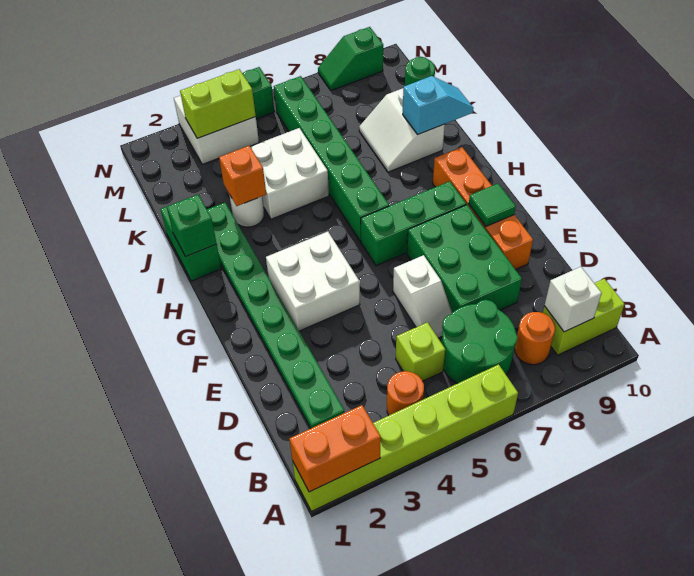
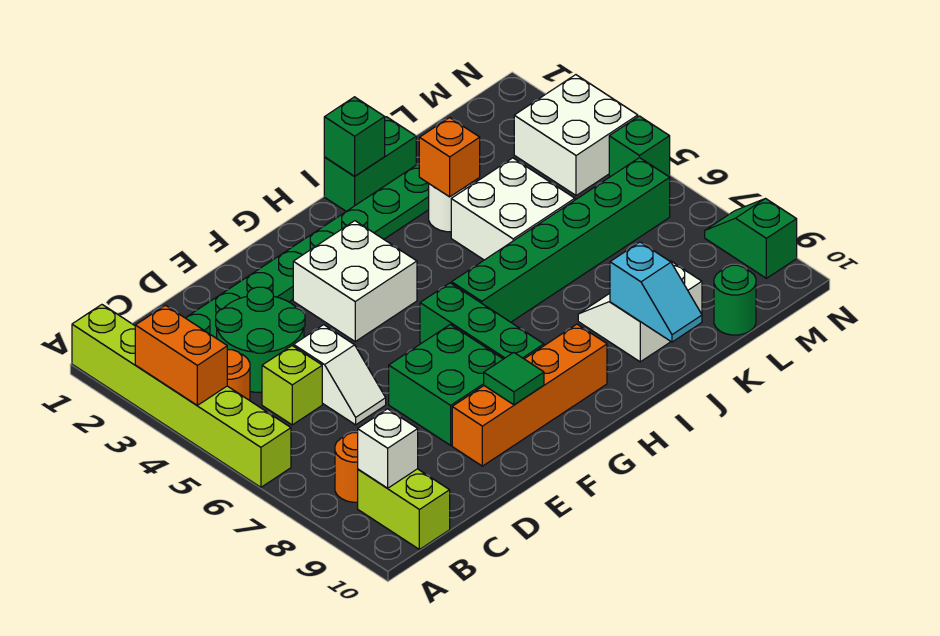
orange brick A1:A2 level 2 -> orange brick A3:A4 level 2
green round brick B6:C7 level 1 -> green round brick C3:D4 level 1
white slope D6:E6 level 1 top E -> white slope D5:D6 level 1 top 5
green brick D7:F8 level 1 -> green brick E7:F8 level 1
lime brick M3:M4 level 2 -> none

